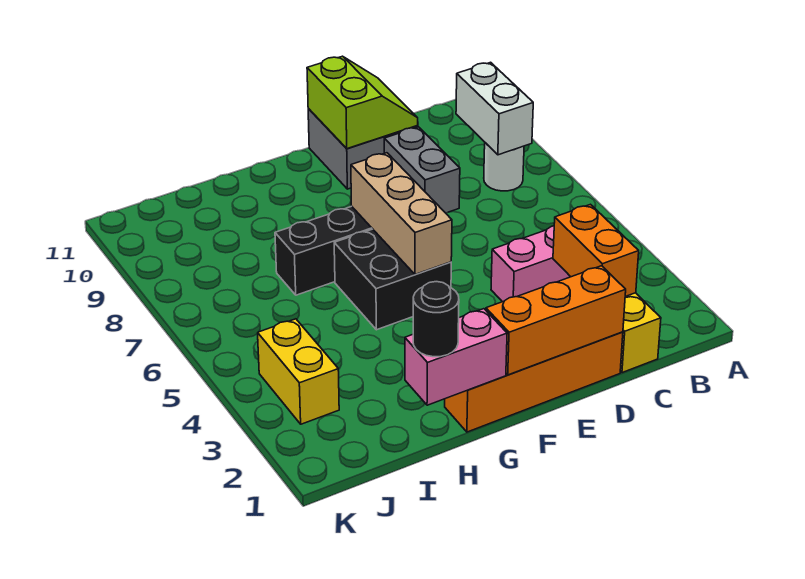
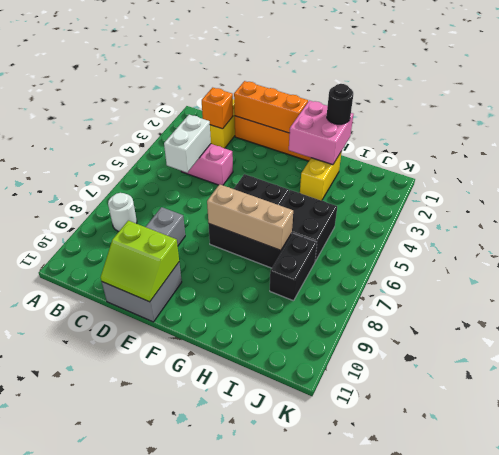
white brick B8:B9 level 2 -> white brick C4:C5 level 2
orange brick C2:C3 level 2 -> orange brick C2 level 2
lime slope D10:E11 level 2 top E -> lime slope D10:E11 level 2 top 10
tan brick F5:F7 level 2 -> tan brick F7:H7 level 2
pink brick G1:H1 level 2 -> pink brick G1:H2 level 2
none -> black brick H5:I6 level 1
none -> black brick I7:I8 level 1
yellow brick J3:J4 level 1 -> yellow brick H2:H3 level 1

